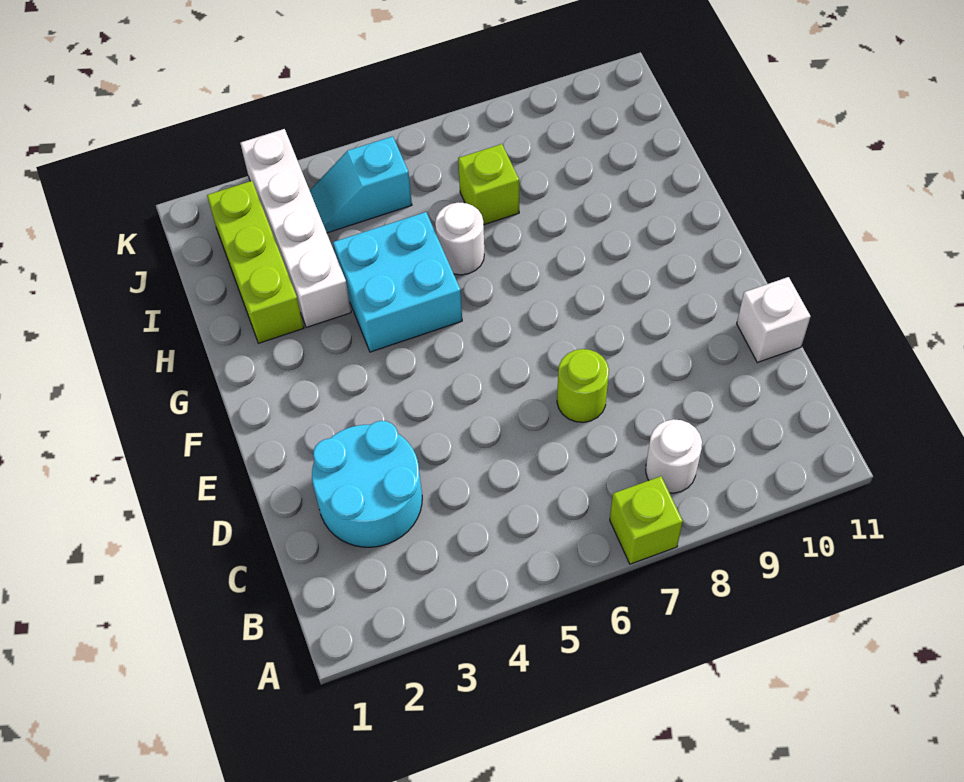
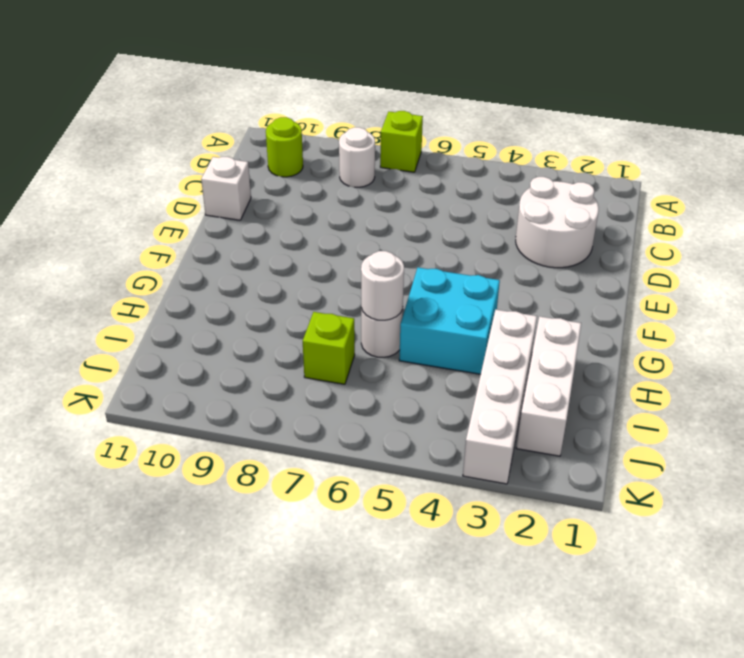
cyan round brick C2:D3 level 1 -> white round brick C2:D3 level 1
lime round brick D7 level 1 -> lime round brick B10 level 1
lime brick H2:J2 level 1 -> white brick H2:J2 level 1
none -> white round brick H6 level 2
cyan slope J4:J5 level 1 top 5 -> none

